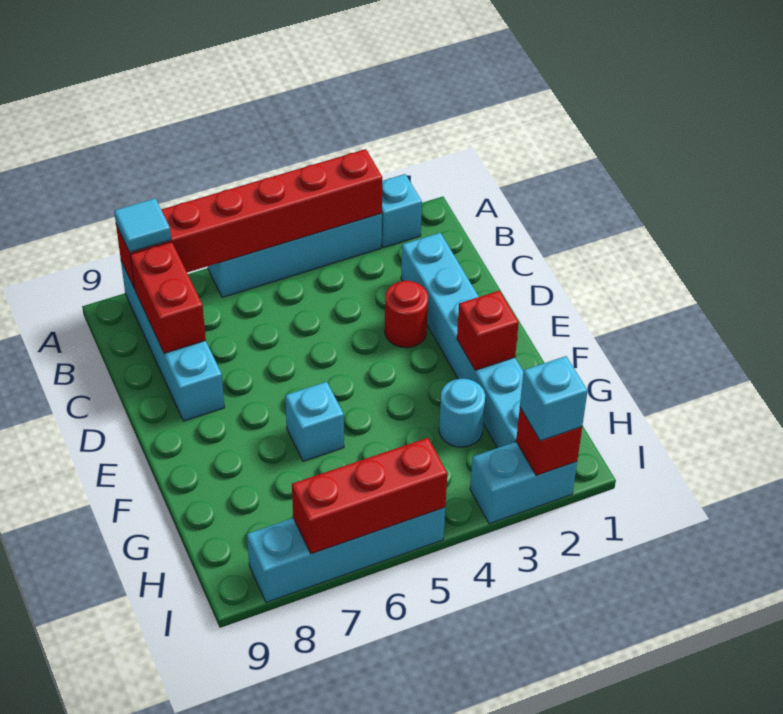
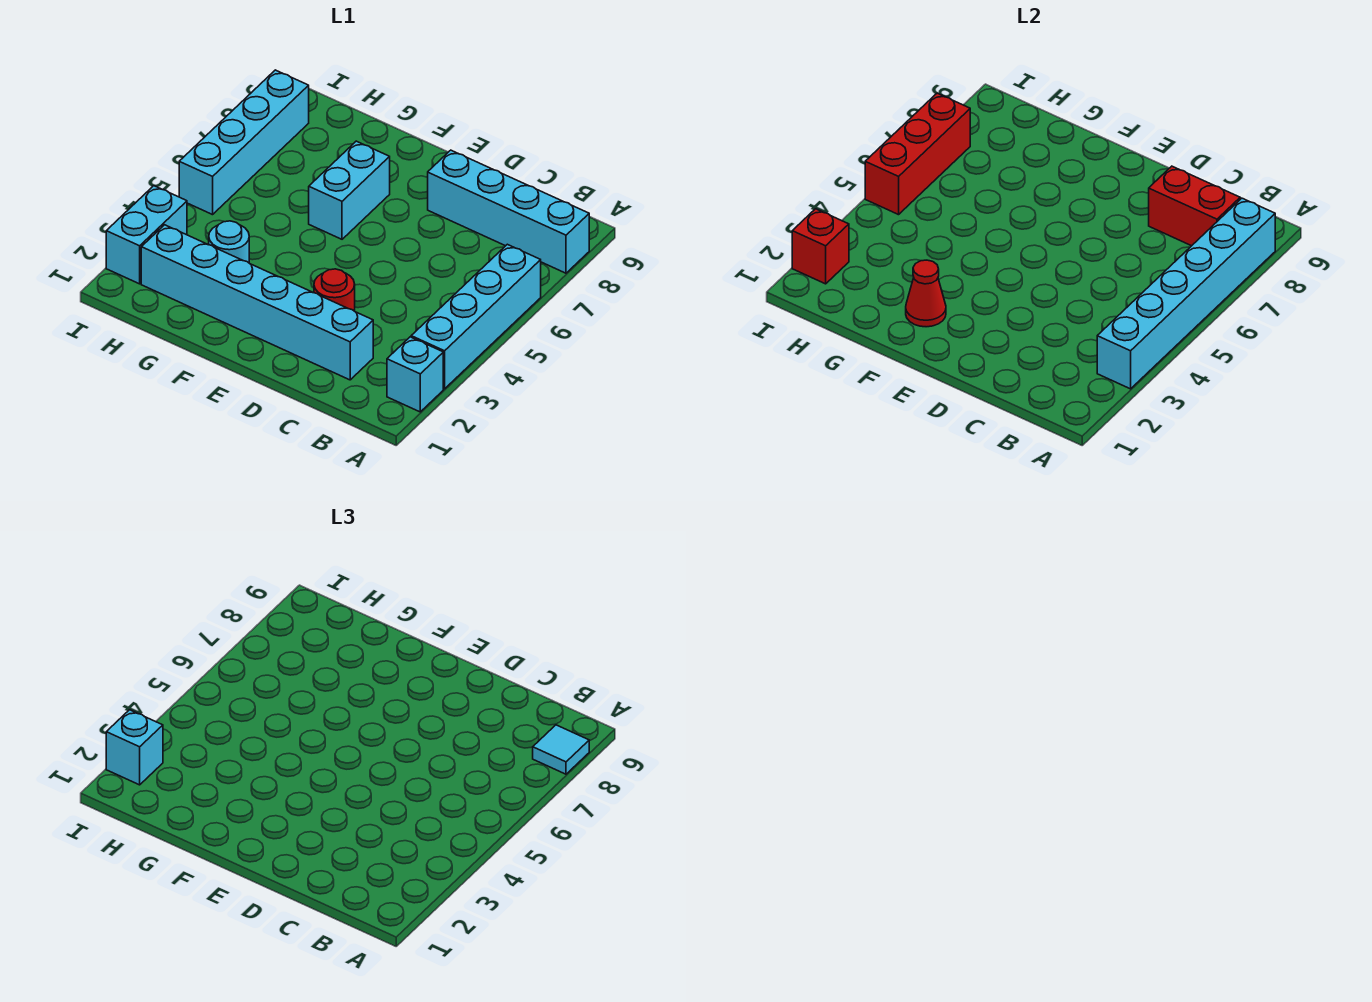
red brick A3:A8 level 2 -> cyan brick A3:A8 level 2
red brick F2 level 2 -> red cone F2 level 2
cyan brick F6 level 1 -> cyan brick F6:F7 level 1

